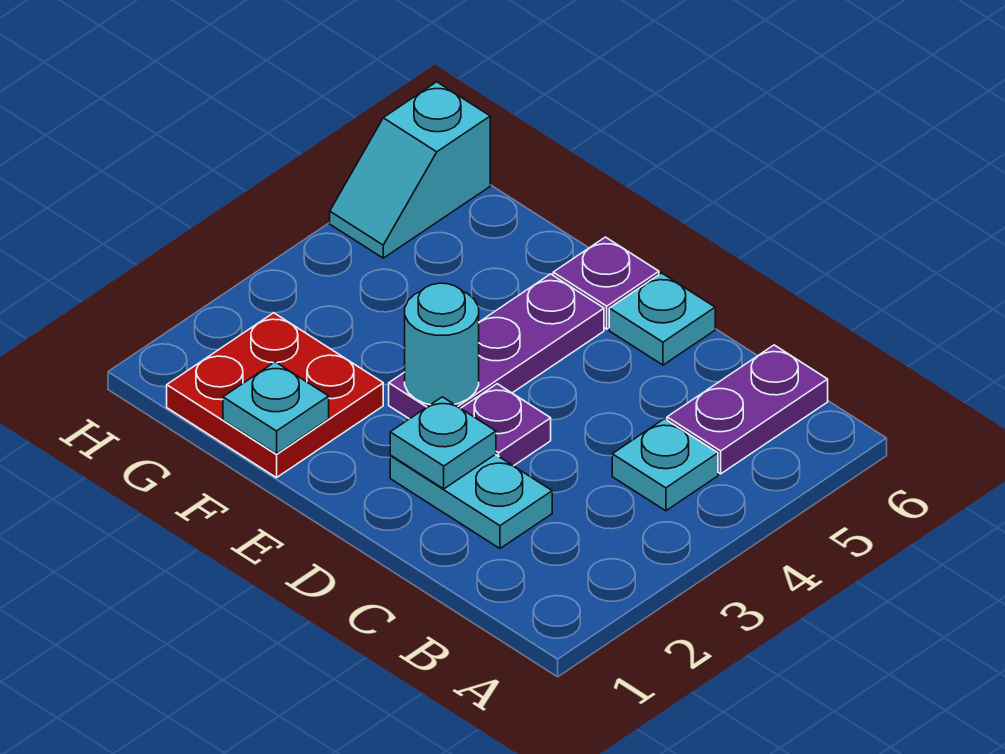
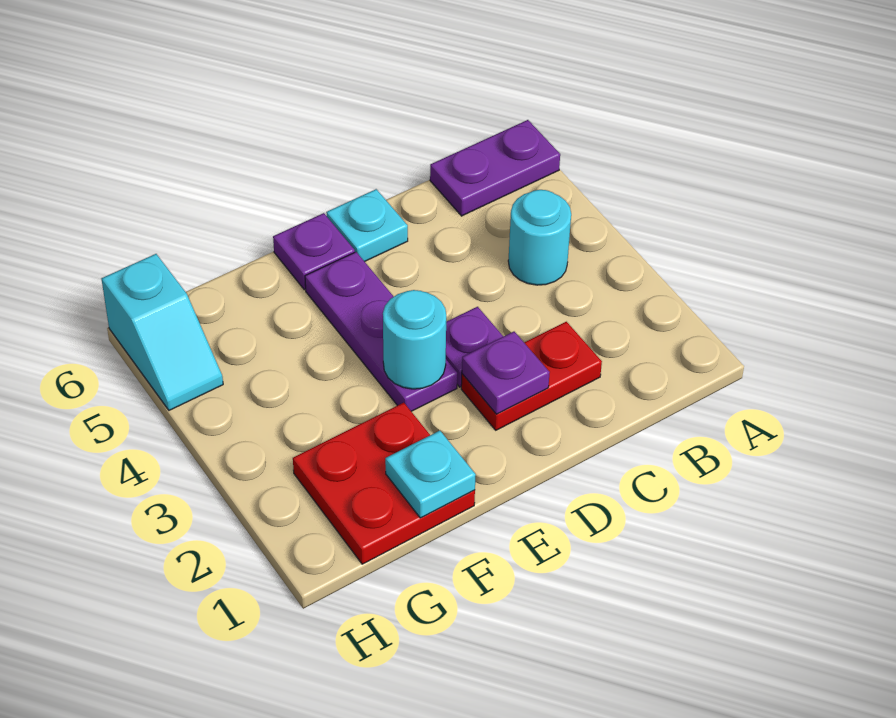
cyan plate B4 level 1 -> cyan round brick B4 level 1
purple plate B5:B6 level 1 -> purple plate A6:B6 level 1
cyan plate C2:D2 level 1 -> red plate C2:D2 level 1
cyan plate D2 level 2 -> purple plate D2 level 2

